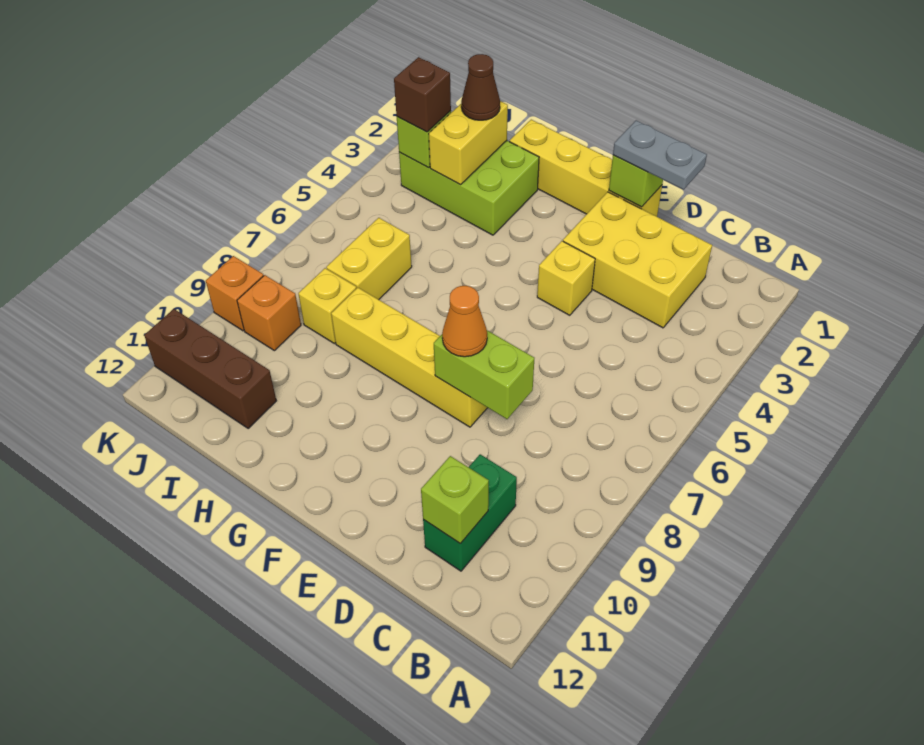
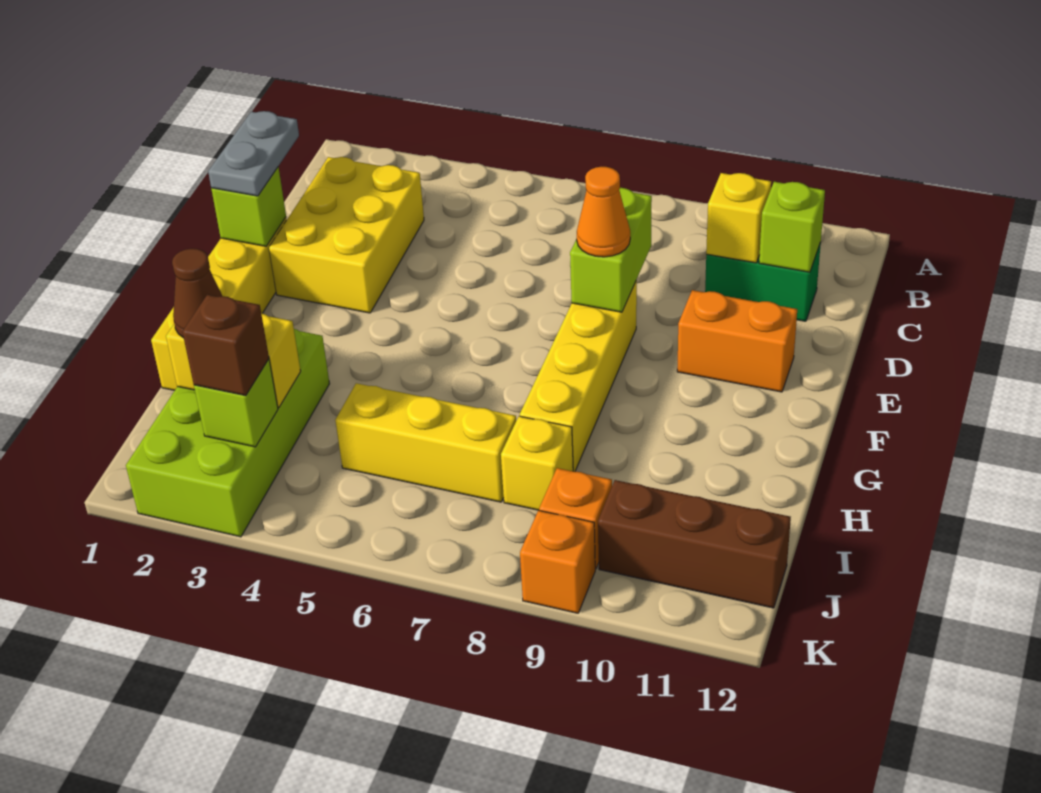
yellow brick E4 level 1 -> yellow brick C10 level 2
none -> orange brick E10:E11 level 1
lime brick H2:J3 level 1 -> lime brick H2:K3 level 1
yellow brick I6:I7 level 1 -> yellow brick I5:I7 level 1
brown brick I11:K11 level 1 -> brown brick J10:J12 level 1

